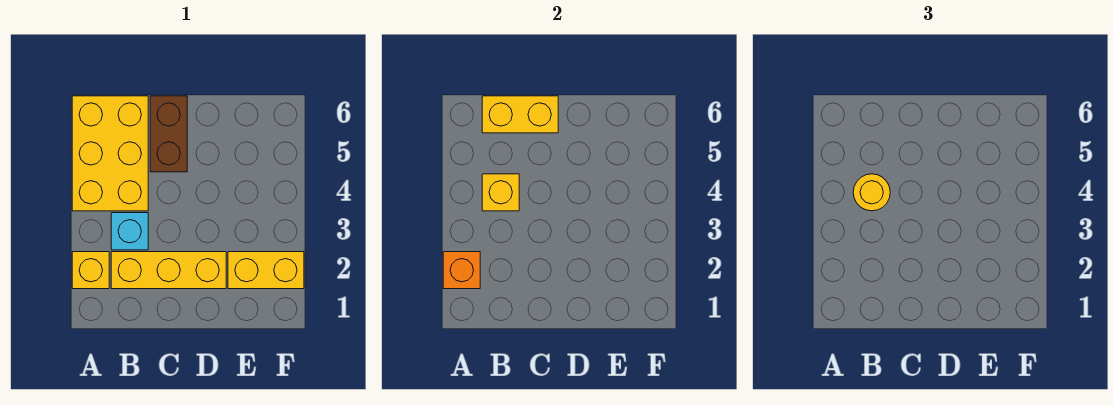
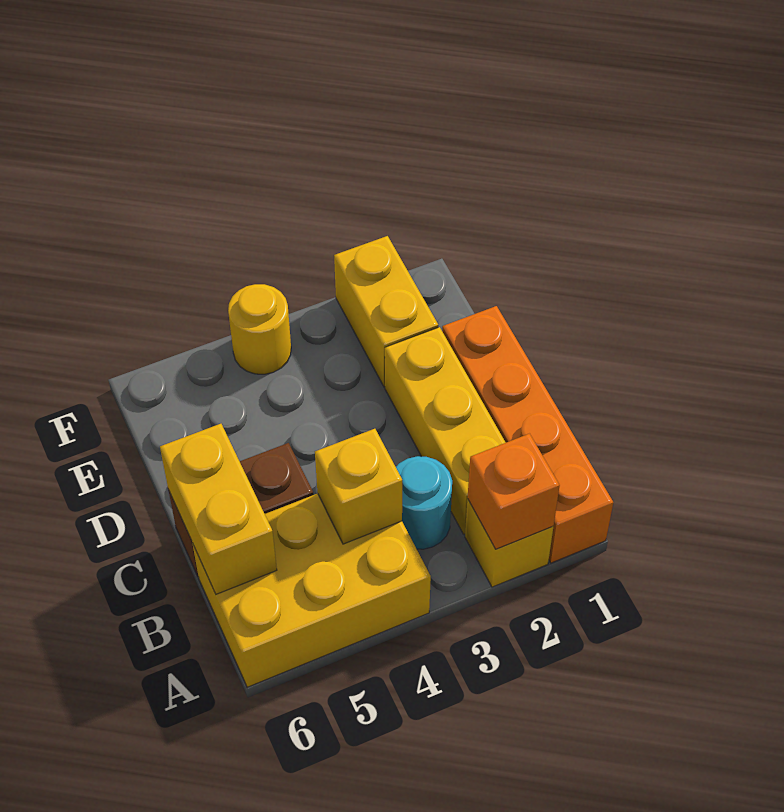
none -> orange brick A1:D1 level 1
cyan brick B3 level 1 -> cyan round brick B3 level 1
yellow round brick B4 level 3 -> yellow round brick F4 level 1

